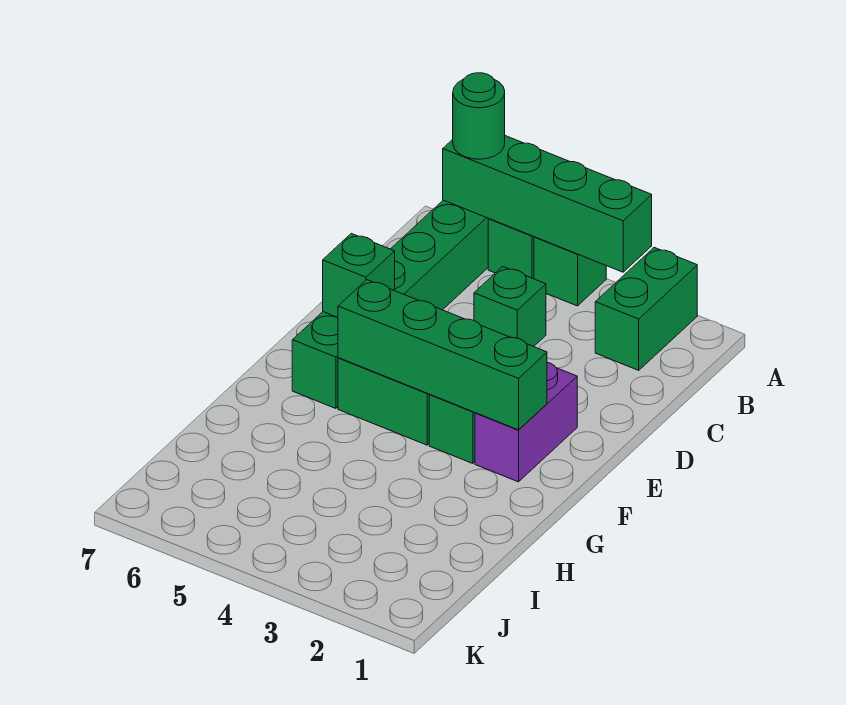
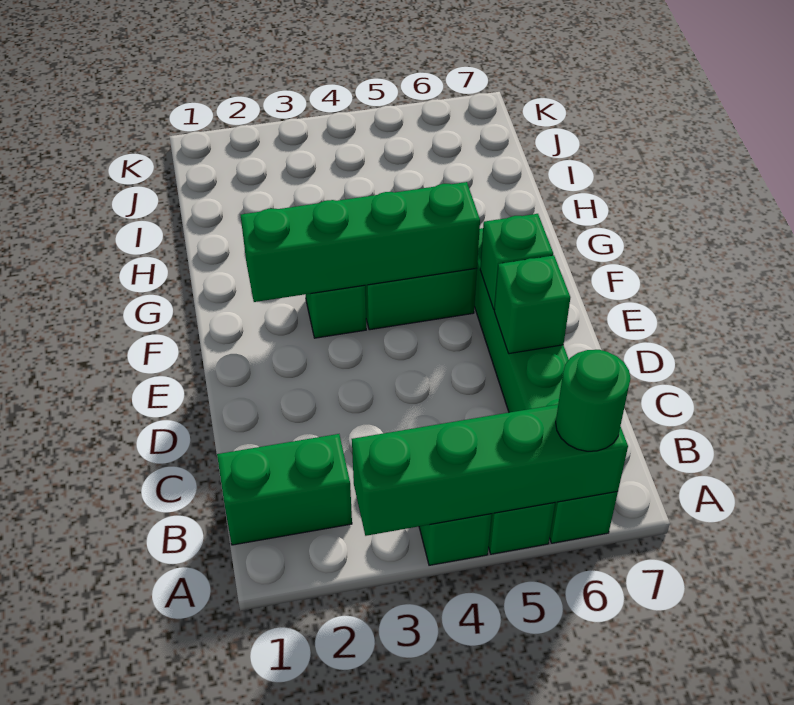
green brick A2:B2 level 1 -> green brick B1:B2 level 1
green brick C4 level 1 -> green brick D6 level 2
purple brick E2:F2 level 1 -> none

